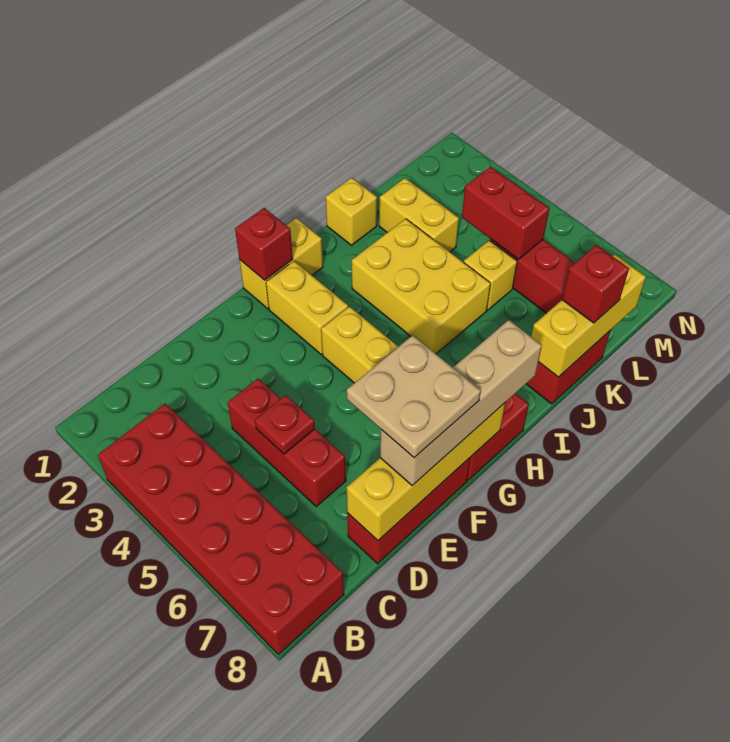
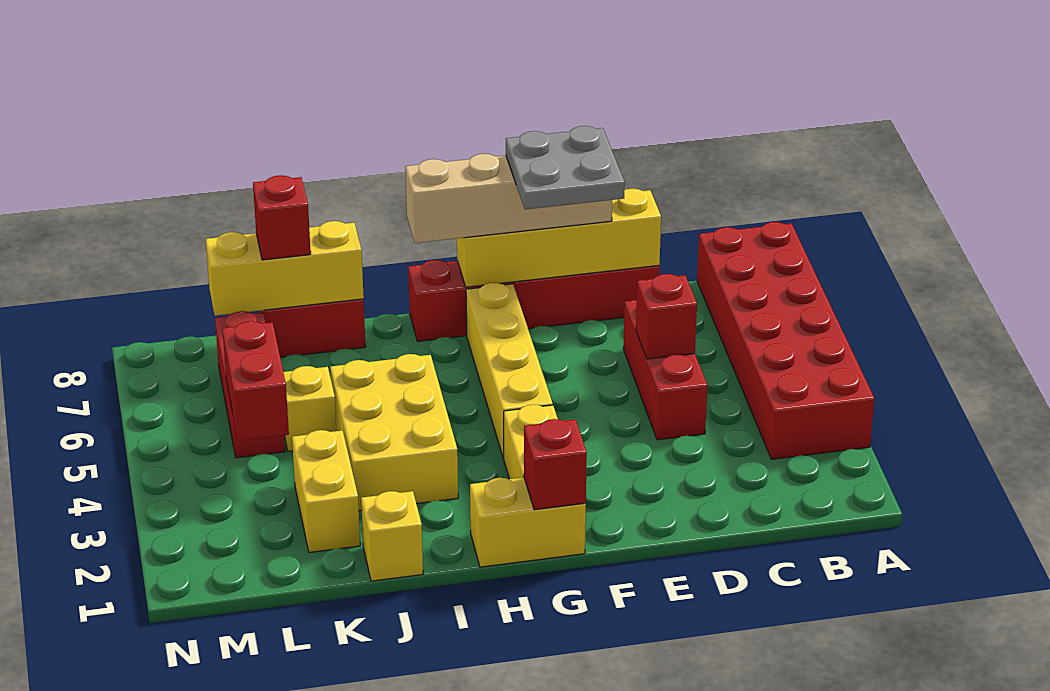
red plate D5 level 2 -> red brick D5 level 2
tan plate E7:F8 level 4 -> grey plate E7:F8 level 4

